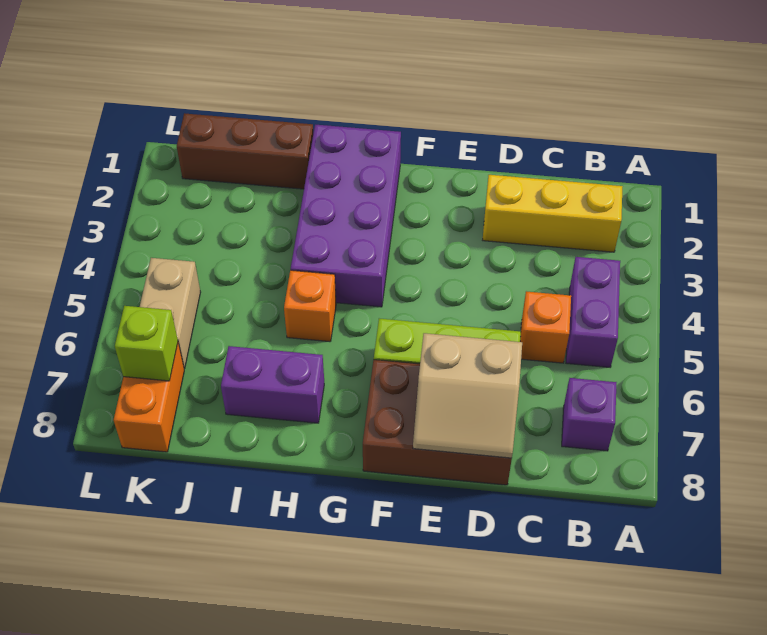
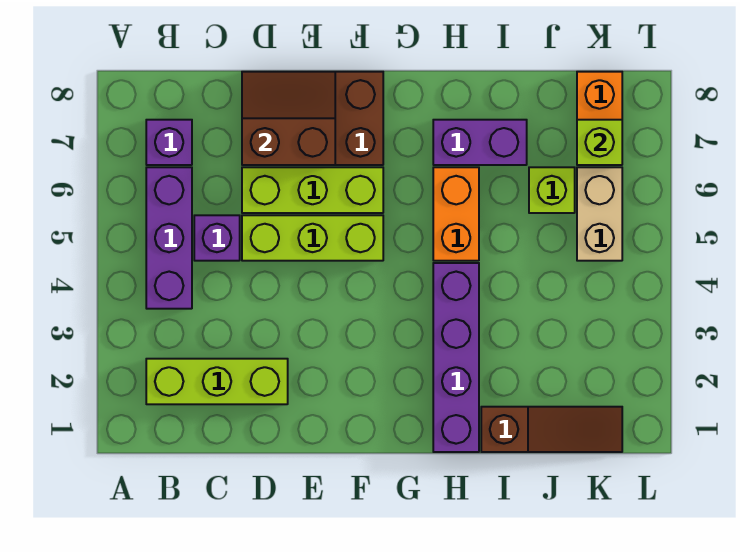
yellow brick B2:D2 level 1 -> lime brick B2:D2 level 1
purple brick B4:B5 level 1 -> purple brick B4:B6 level 1
orange brick C5 level 1 -> purple brick C5 level 1
none -> lime brick D5:F5 level 1
tan slope D7:E8 level 2 top 7 -> brown slope D7:E8 level 2 top 7
purple brick G1:H4 level 1 -> purple brick H1:H4 level 1
orange brick H5 level 1 -> orange brick H5:H6 level 1
brown brick I1:K1 level 1 -> brown slope I1:K1 level 1 top I
none -> lime brick J6 level 1

